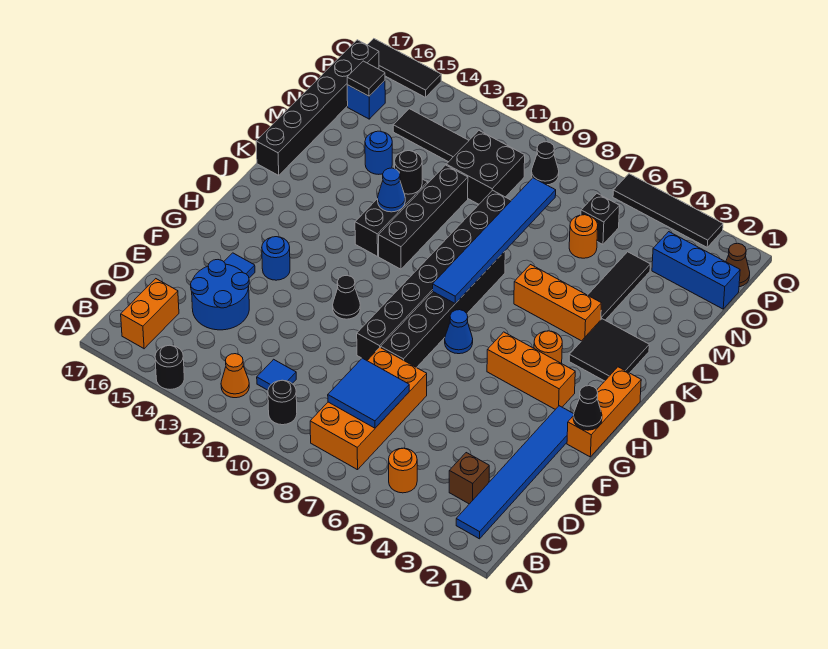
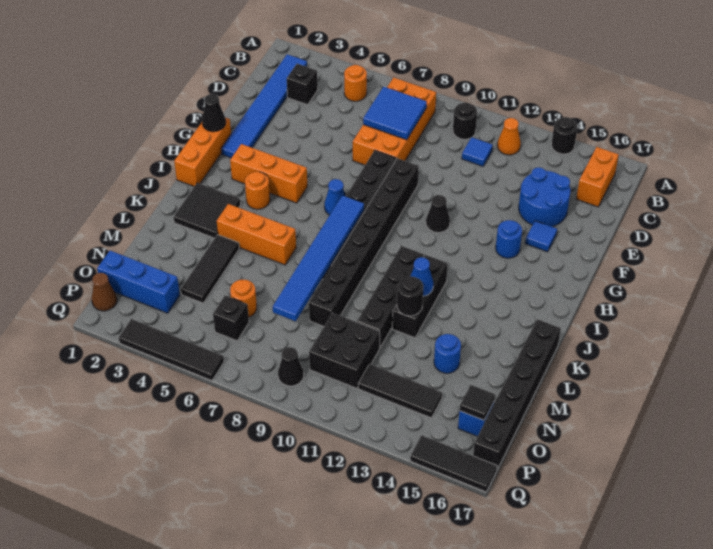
brown brick C3 level 1 -> black brick C3 level 1

